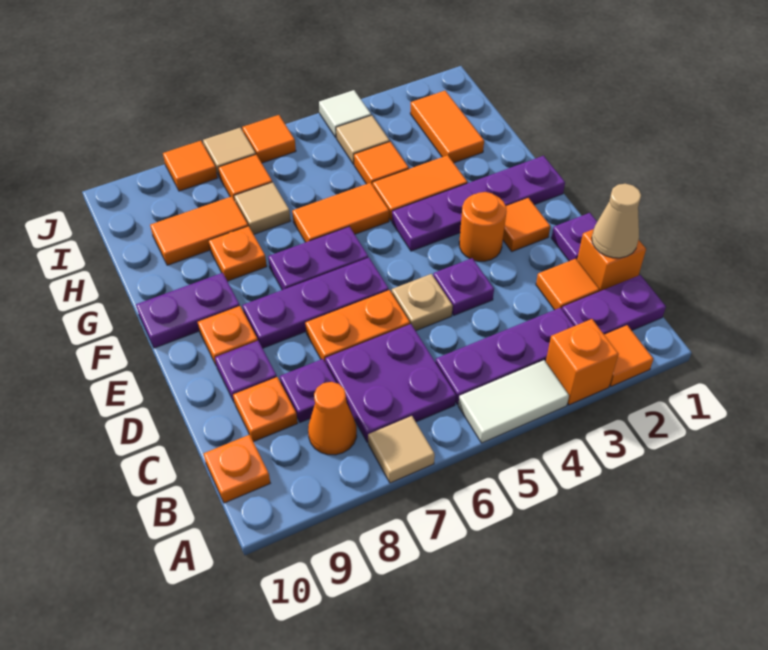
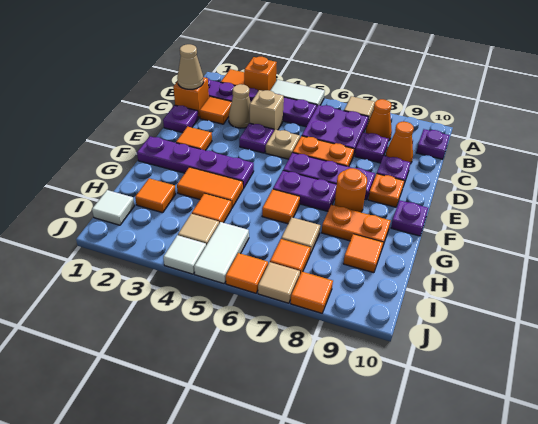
orange plate B10 level 1 -> purple plate B10 level 1
none -> tan cone C3 level 1
none -> tan brick C4 level 1
orange plate C9 level 1 -> orange cone C9 level 1
orange round brick E3 level 1 -> orange round brick F8 level 1
purple plate F9:F10 level 1 -> purple plate F10 level 1
orange tile G5:G6 level 1 -> orange tile G6 level 1
orange plate G8 level 1 -> orange plate G8:G9 level 1
orange tile H2:I2 level 1 -> orange tile H2 level 1
orange tile H8:H9 level 1 -> orange tile H9 level 1
none -> white tile I1 level 1
none -> white tile I5:J5 level 1

